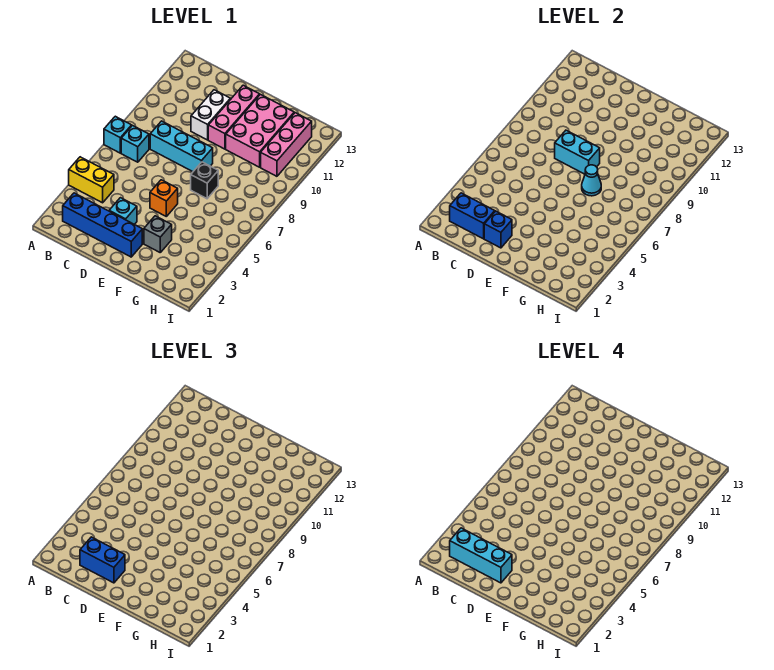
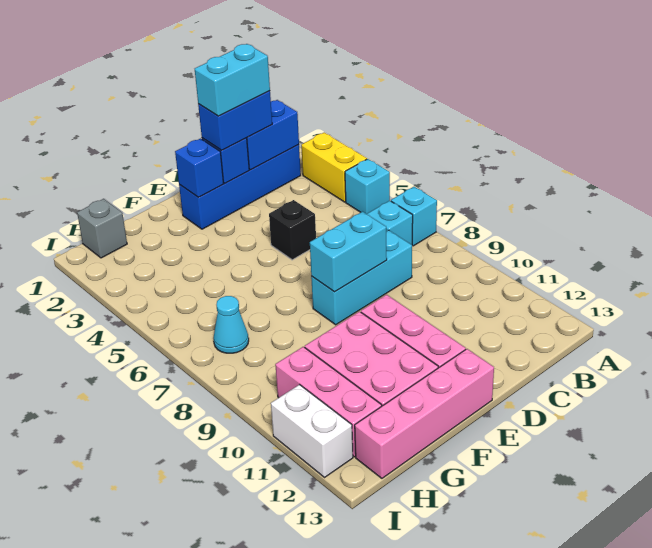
yellow brick A4:B4 level 1 -> yellow brick A3:A4 level 1
cyan brick B2:D2 level 4 -> cyan brick C2:D2 level 4
cyan brick D3 level 1 -> cyan brick A5 level 1
white brick D10:D11 level 1 -> white brick I11:I12 level 1
none -> blue brick E2 level 2
orange brick E5 level 1 -> none
none -> pink brick E13:H13 level 1
grey brick F3 level 1 -> grey brick H1 level 1
black brick F7 level 1 -> black brick D5 level 1
cyan cone F7 level 2 -> cyan cone H7 level 1

